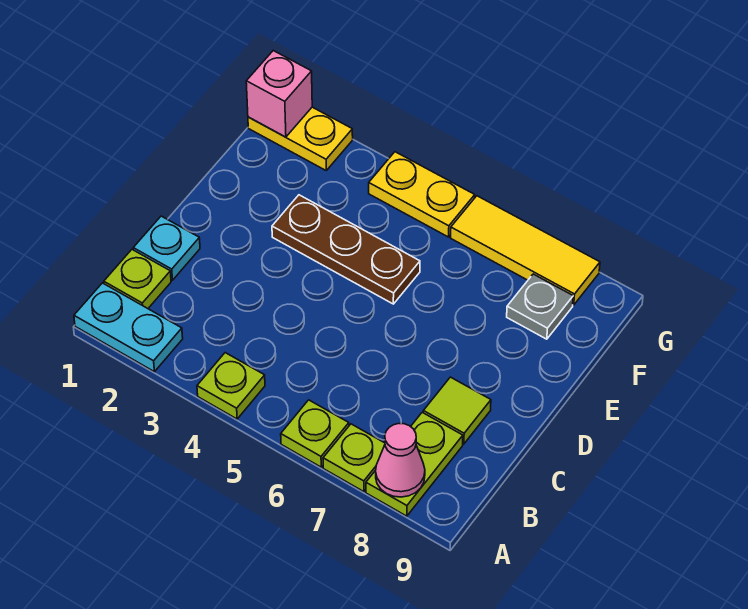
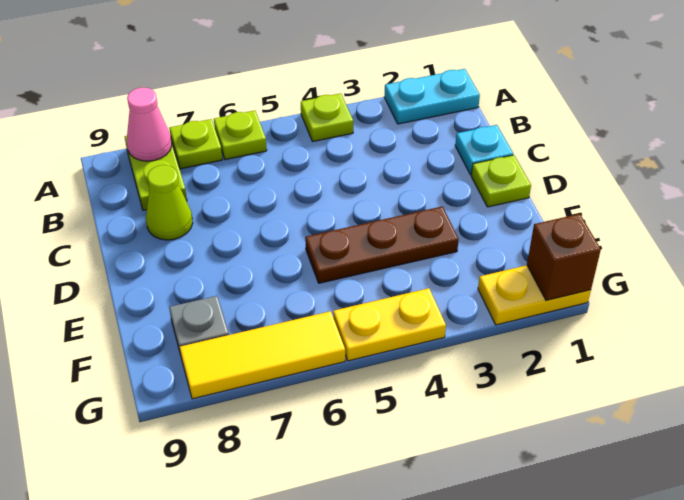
lime plate B1 level 1 -> lime plate D1 level 1
lime tile C8 level 1 -> lime cone C8 level 1
pink brick G1 level 2 -> brown brick G1 level 2

